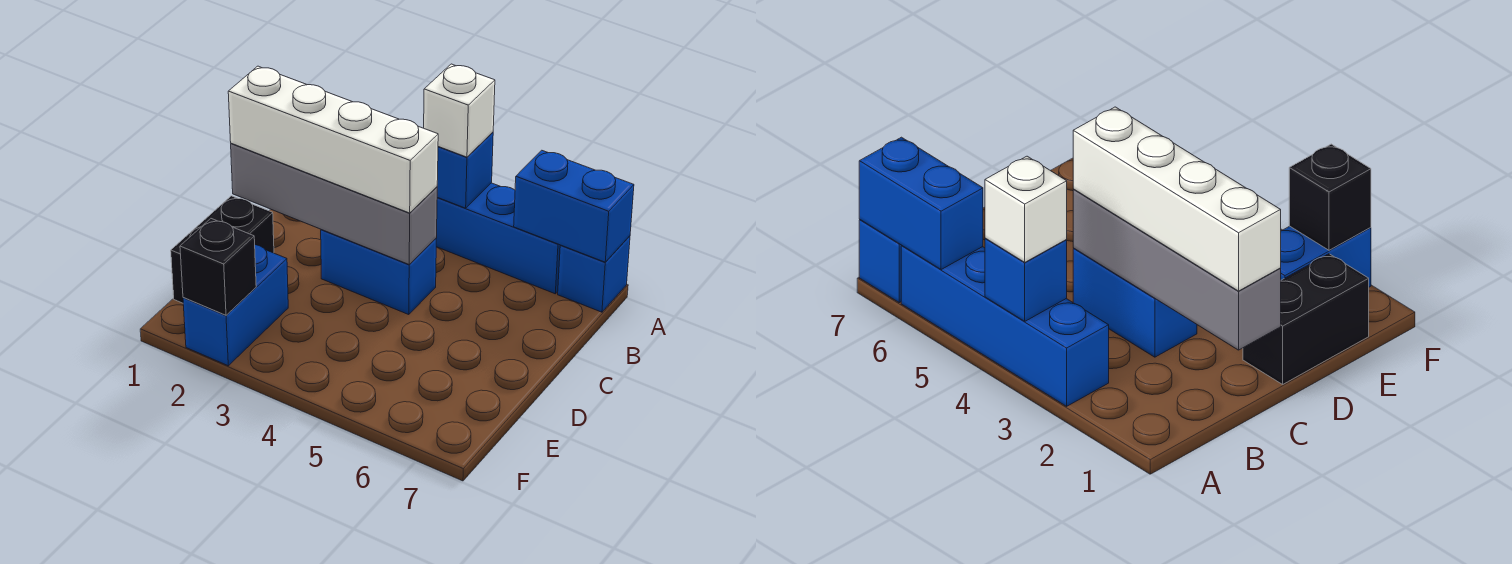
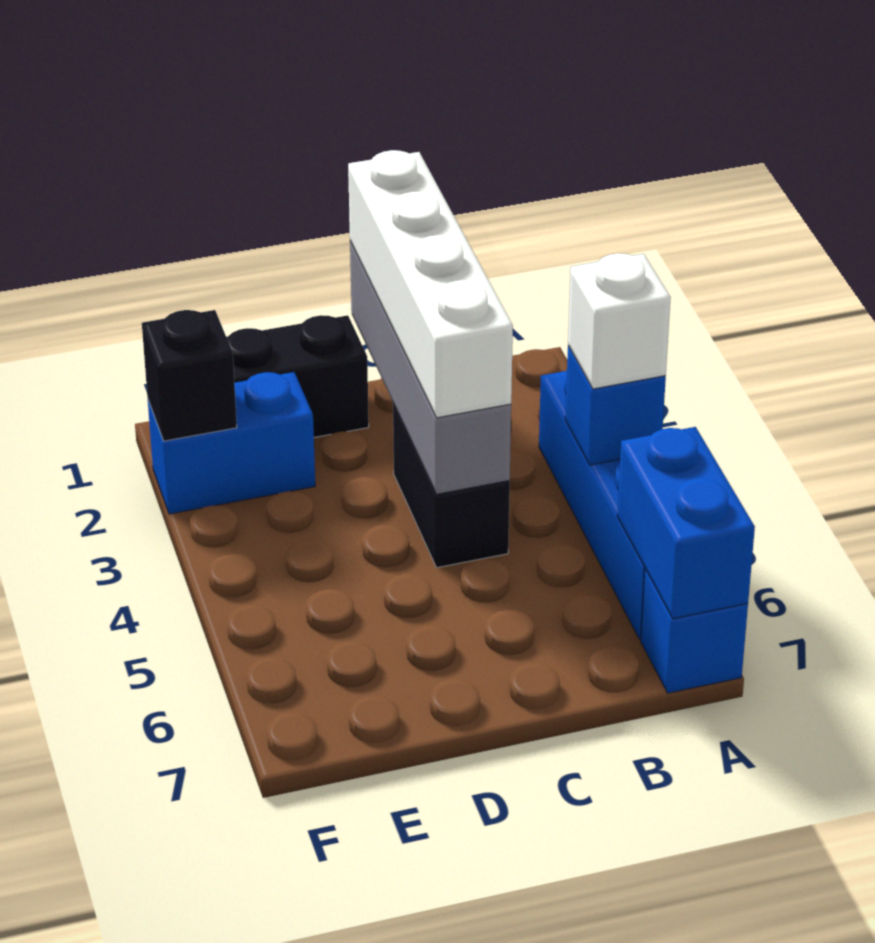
blue brick C3:C4 level 1 -> black brick C3:C4 level 1

